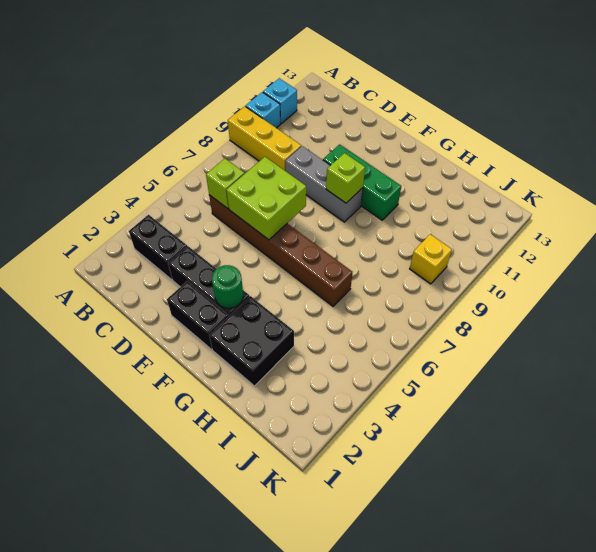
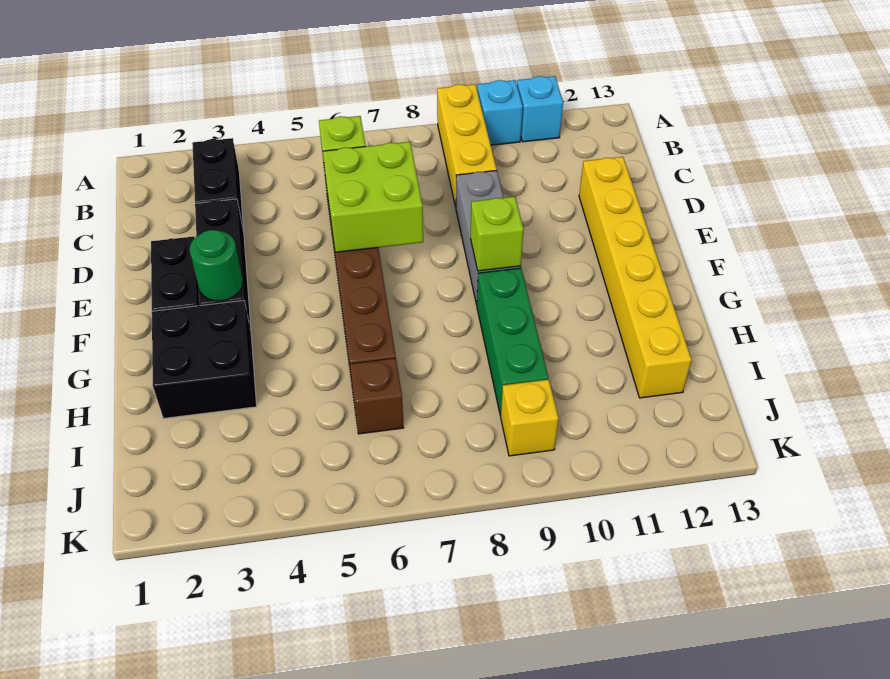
none -> yellow brick D12:I12 level 1
green brick E10:G10 level 1 -> green brick G9:I9 level 1
none -> brown brick I6 level 1

